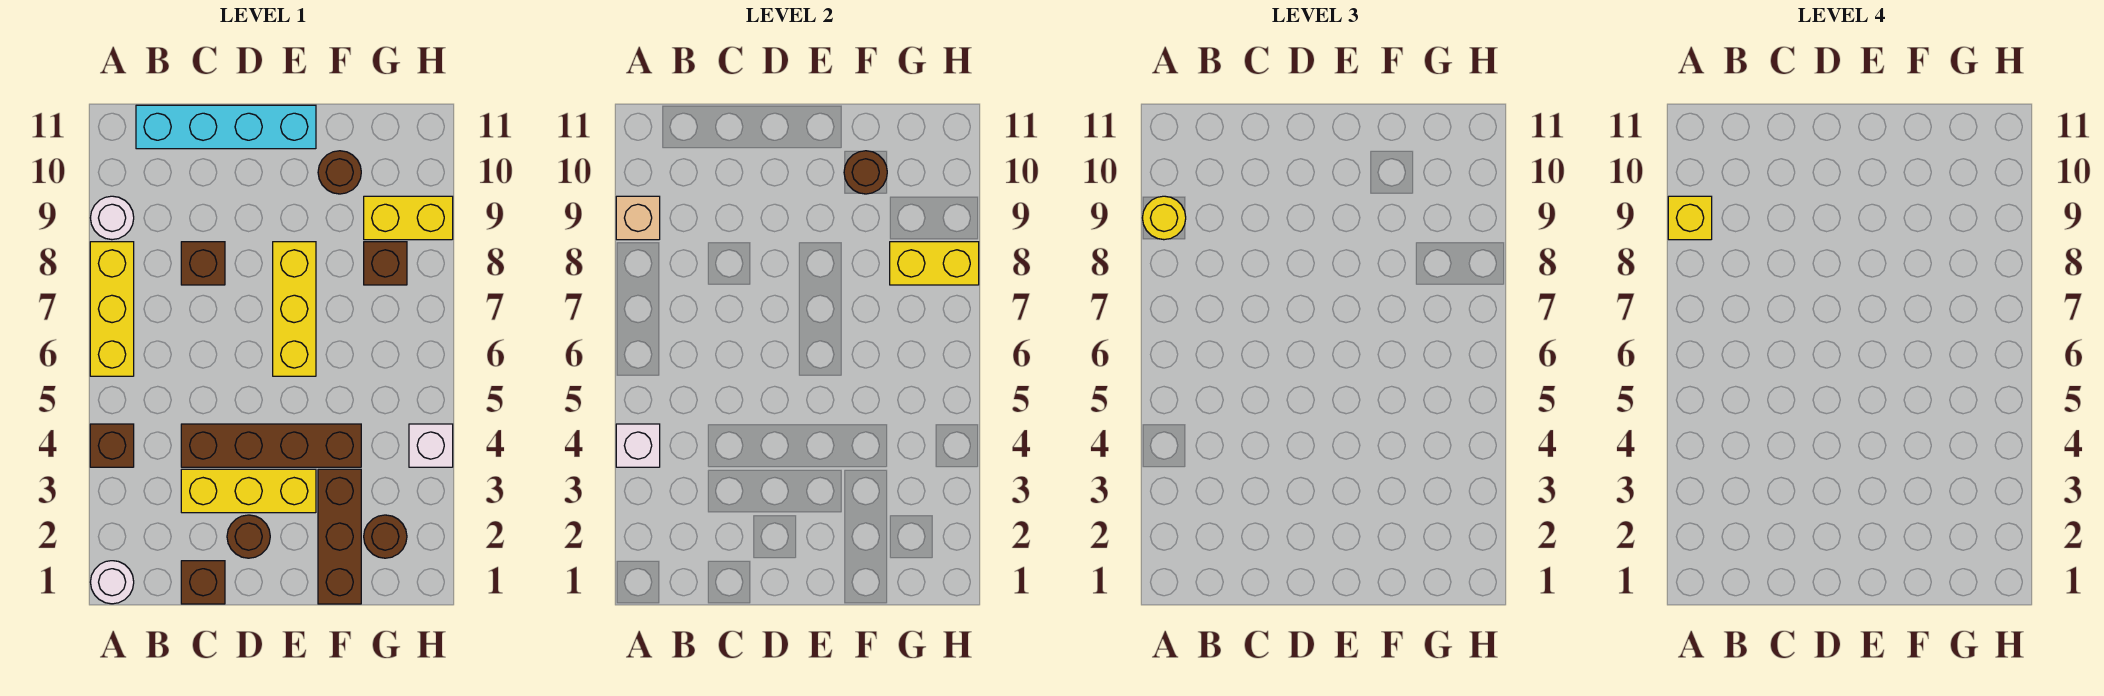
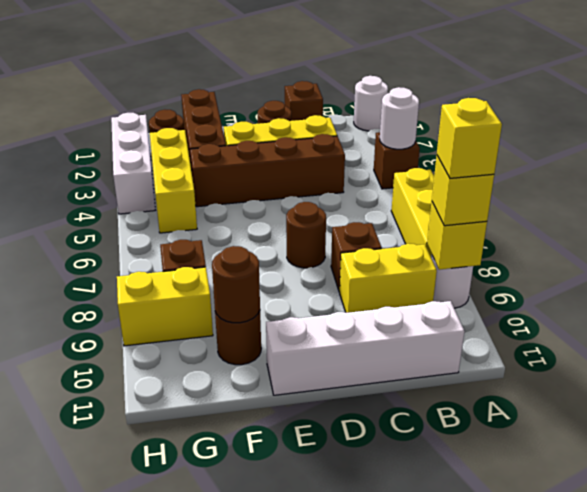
white brick A4 level 2 -> white round brick A4 level 2
tan brick A9 level 2 -> yellow brick A9 level 2
yellow round brick A9 level 3 -> yellow brick A9 level 3
cyan brick B11:E11 level 1 -> white brick B11:E11 level 1
none -> brown round brick D7 level 1
yellow brick E6:E8 level 1 -> yellow brick G3:G5 level 1
yellow brick G8:H8 level 2 -> yellow brick B9:C9 level 1
white brick H4 level 1 -> white brick H2:H4 level 1

